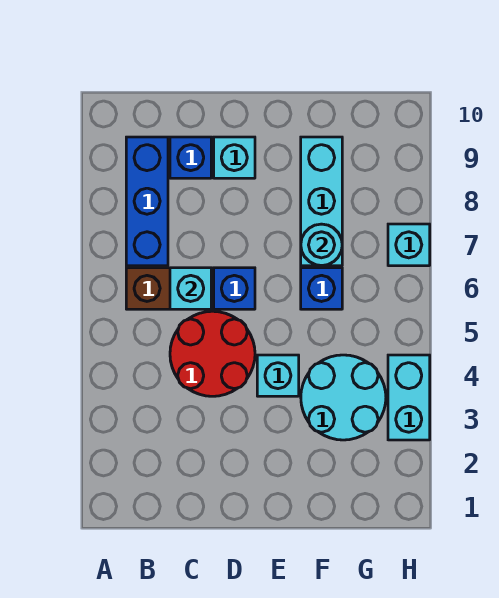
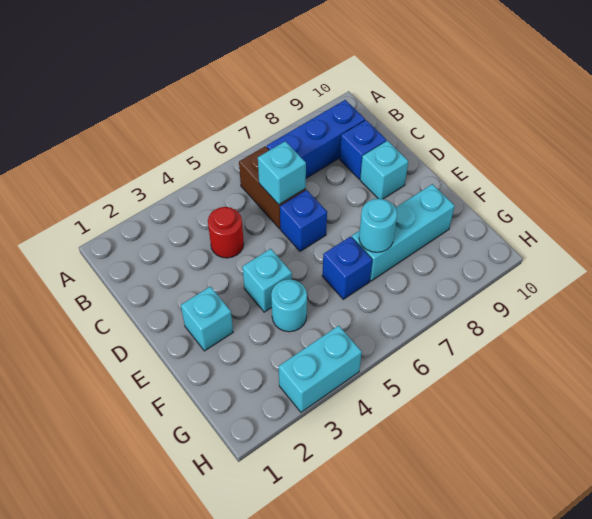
red round brick C4:D5 level 1 -> red round brick C4 level 1
cyan round brick F3:G4 level 1 -> cyan round brick F4 level 1
cyan brick H7 level 1 -> cyan brick E2 level 1

